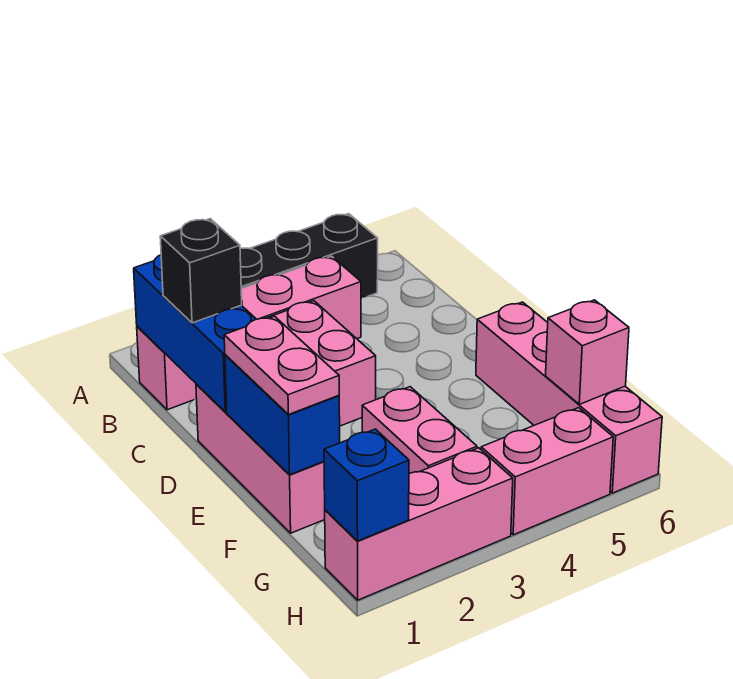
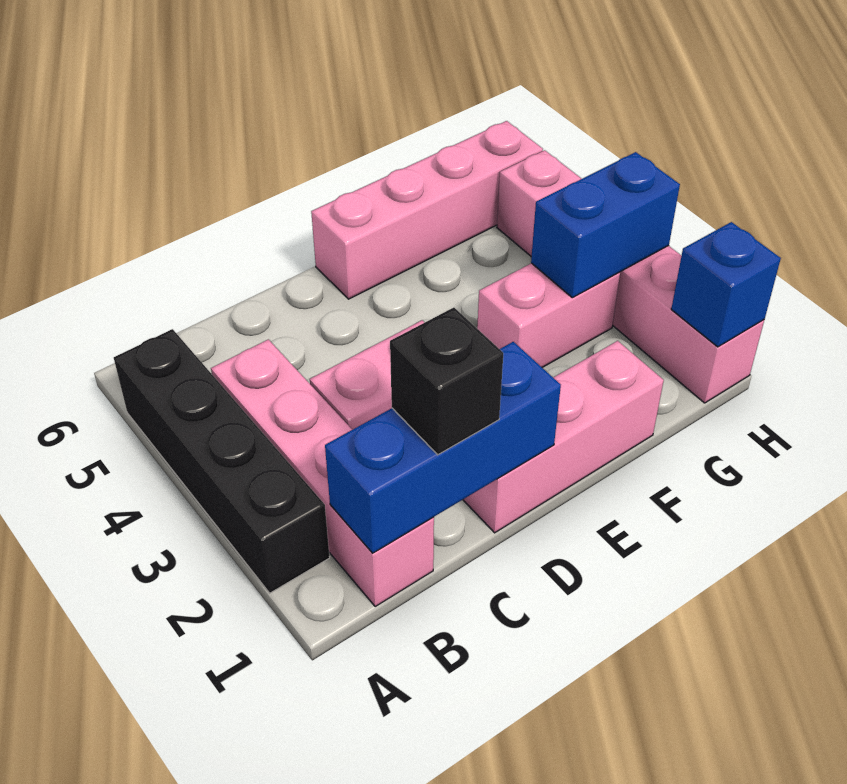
blue brick E1:F1 level 2 -> blue brick G3:H3 level 2
pink plate E1:F1 level 3 -> none
pink brick G6 level 2 -> none

